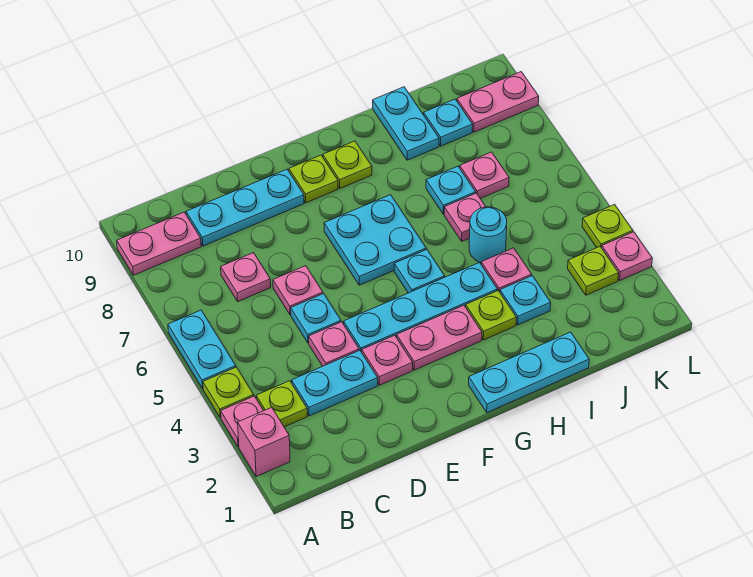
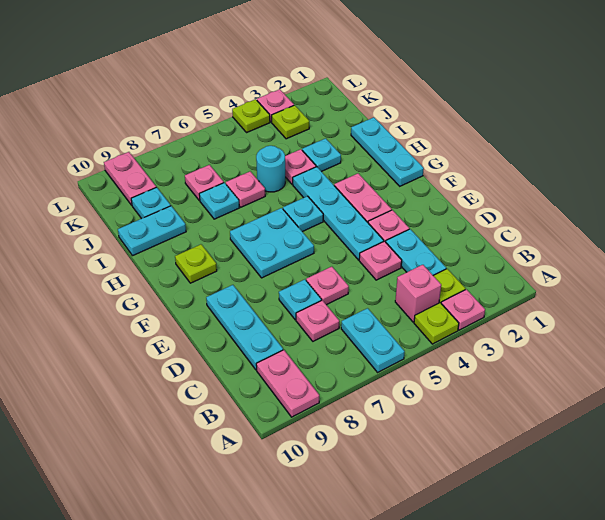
pink brick A2 level 1 -> pink brick B4 level 1
cyan plate A5:A6 level 1 -> cyan plate A6:B6 level 1
cyan plate D5 level 1 -> cyan plate D7 level 1
lime plate F9 level 1 -> none
lime plate H3 level 1 -> none

